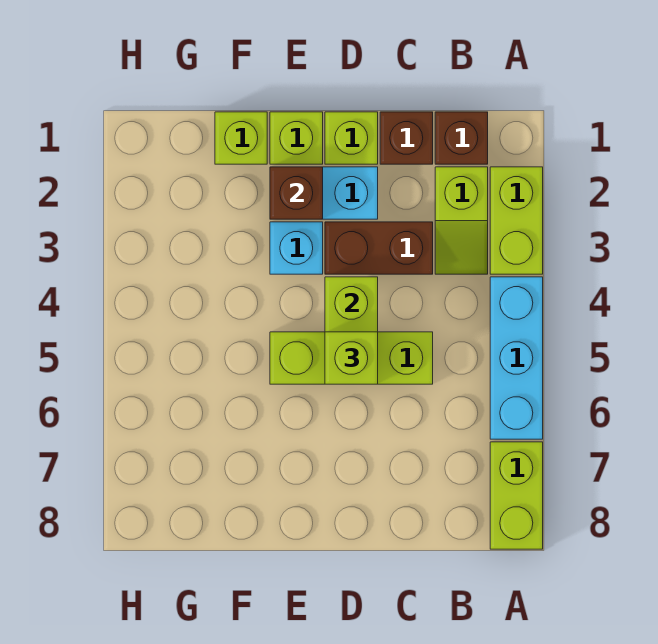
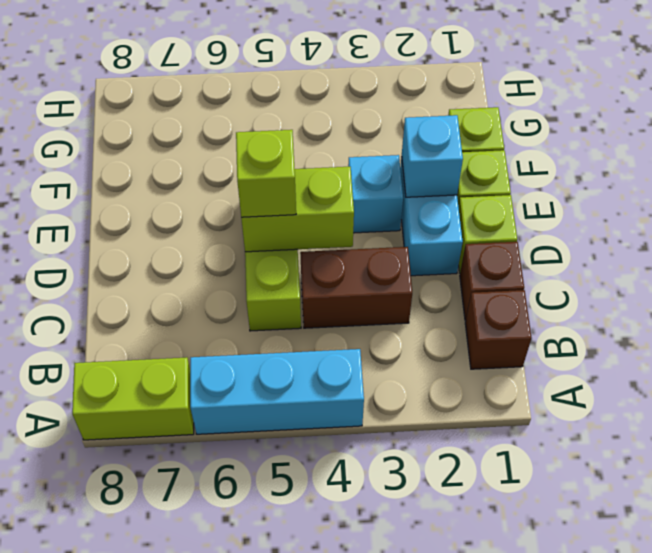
lime brick A2:A3 level 1 -> none
lime slope B2:B3 level 1 top 2 -> none
brown brick C3:D3 level 1 -> brown brick C3:C4 level 1
brown brick E2 level 2 -> cyan brick E2 level 2

